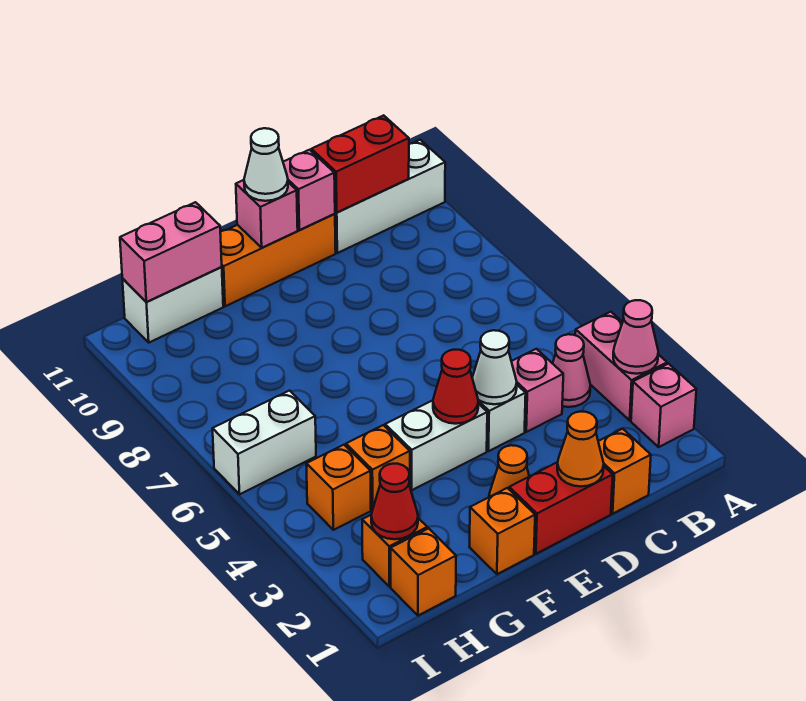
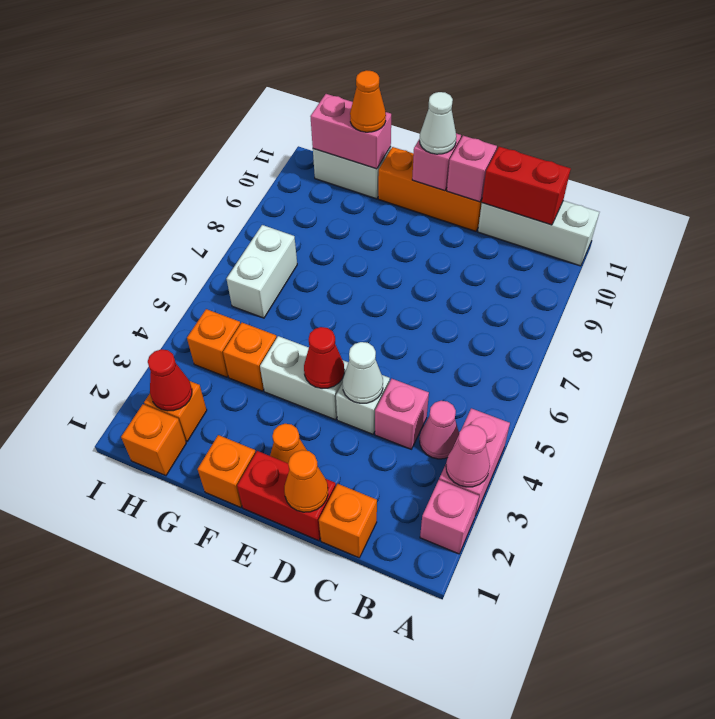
none -> orange cone G11 level 3
white brick H6:I6 level 1 -> white brick H6:H7 level 1

